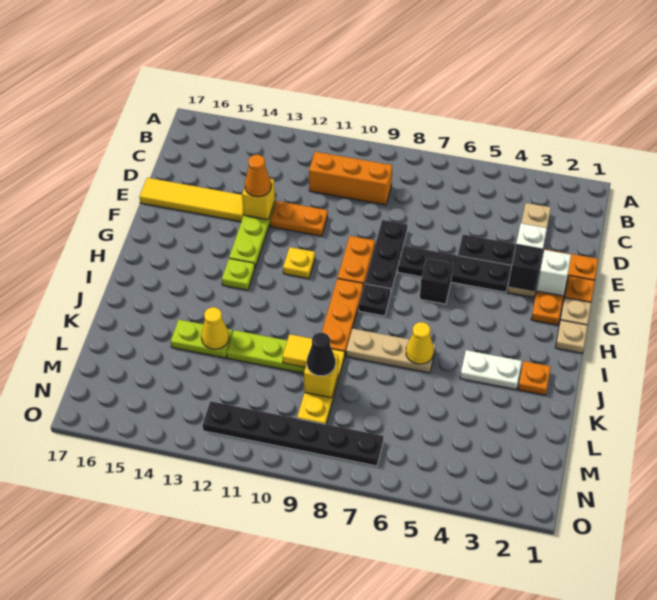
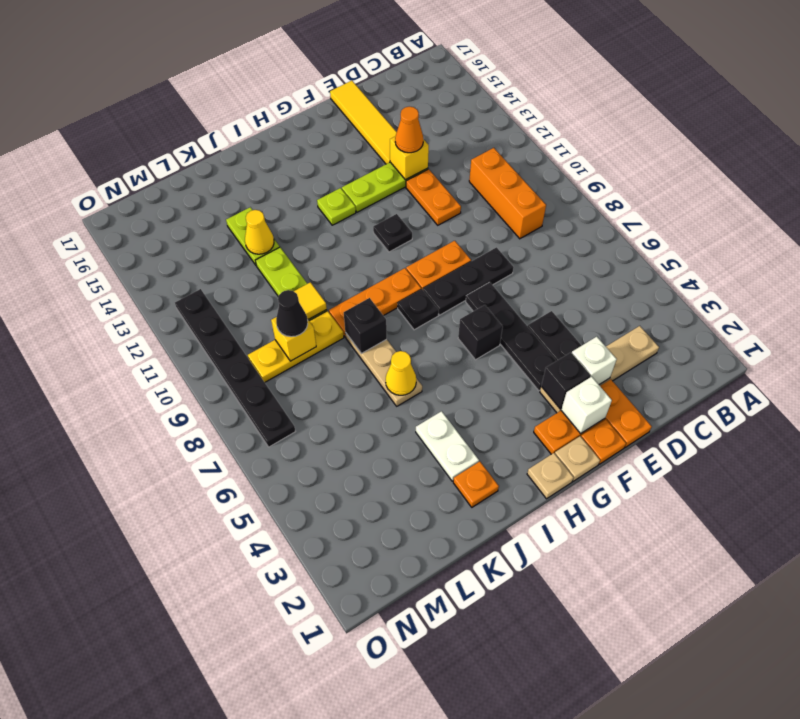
yellow plate G11 level 1 -> black plate G11 level 1
none -> black brick J8 level 2

